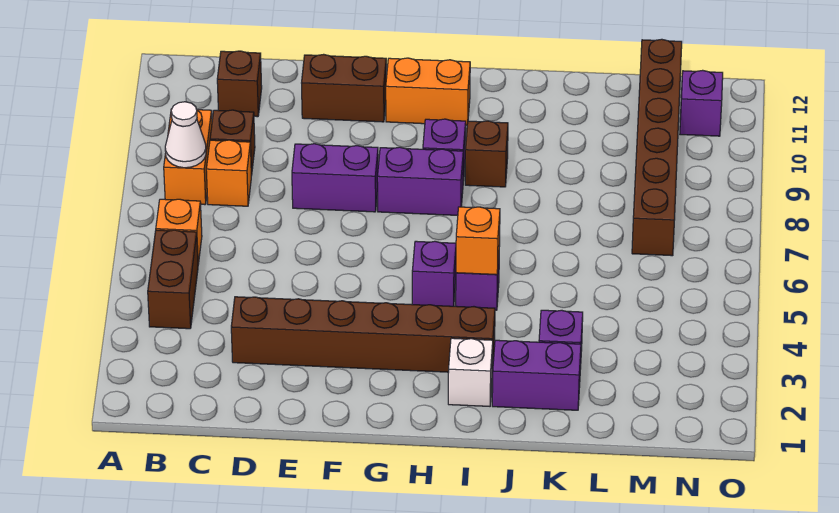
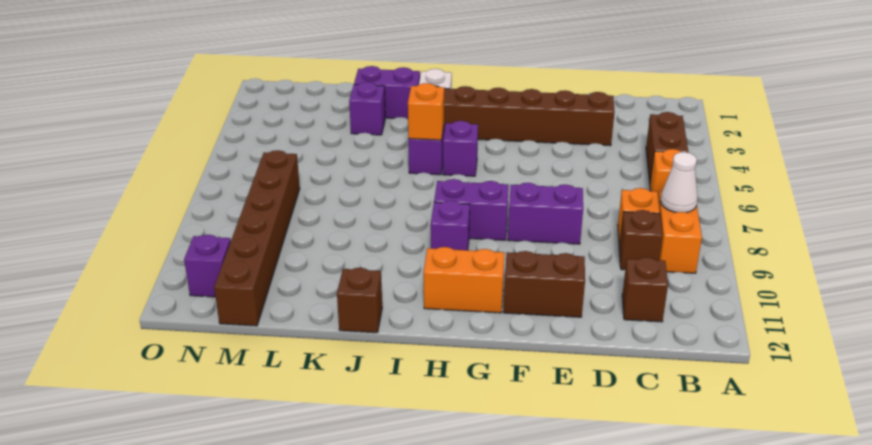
brown brick I9 level 1 -> brown brick J12 level 1

